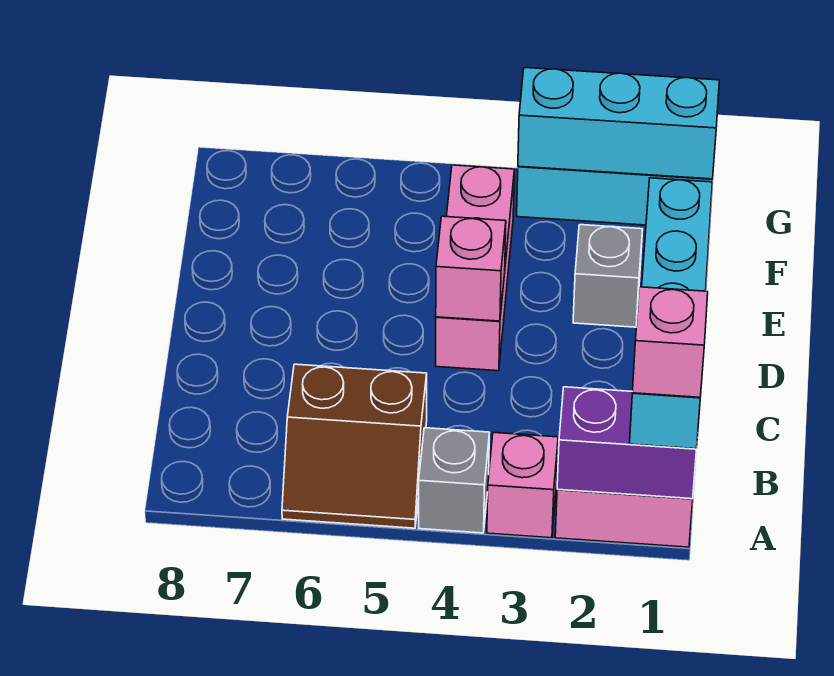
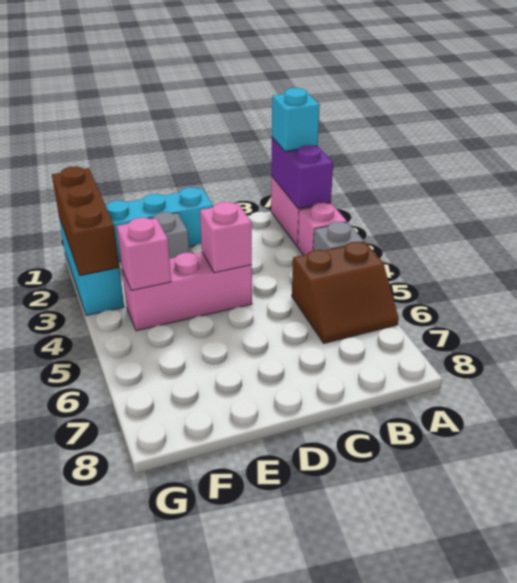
pink brick A1 level 4 -> pink brick F4 level 2
brown slope A5:B6 level 1 top B -> brown slope A5:B6 level 1 top 5
cyan brick G1:G3 level 2 -> brown brick G1:G3 level 2

